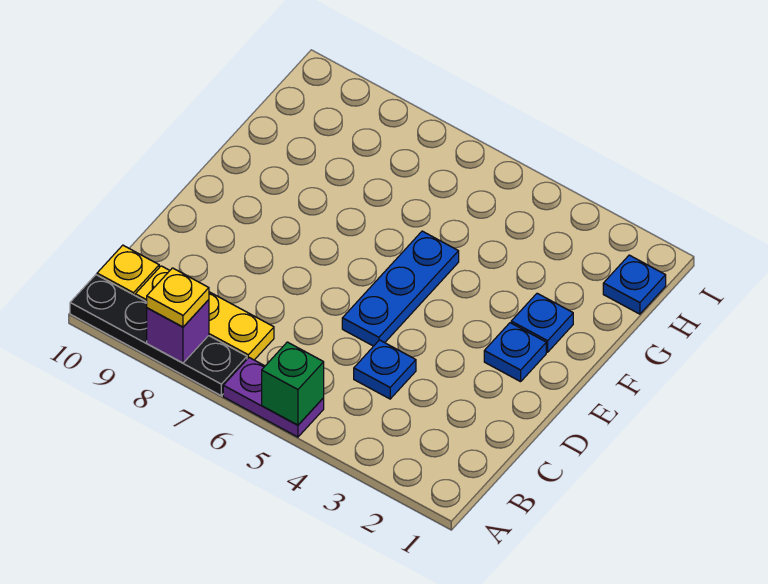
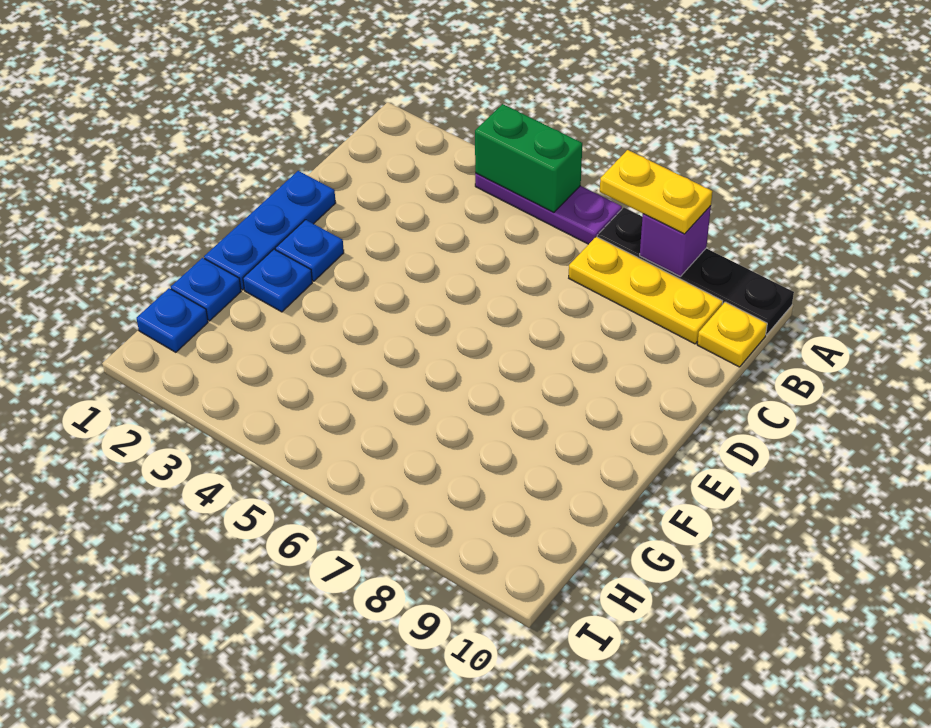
purple plate A5:A6 level 1 -> purple plate A4:A6 level 1
green brick A5 level 2 -> green brick A4:A5 level 2
yellow plate A8 level 3 -> yellow plate A7:A8 level 3
blue plate C4 level 1 -> blue plate G1 level 1
blue plate D5:F5 level 1 -> blue plate D1:F1 level 1

